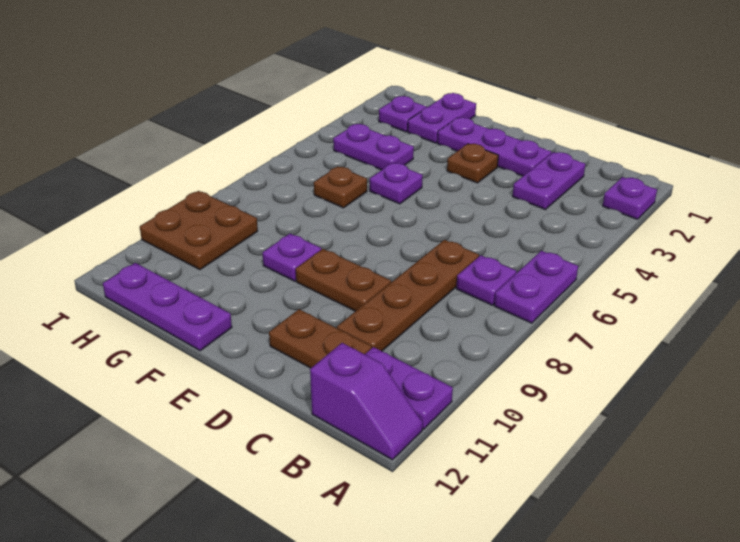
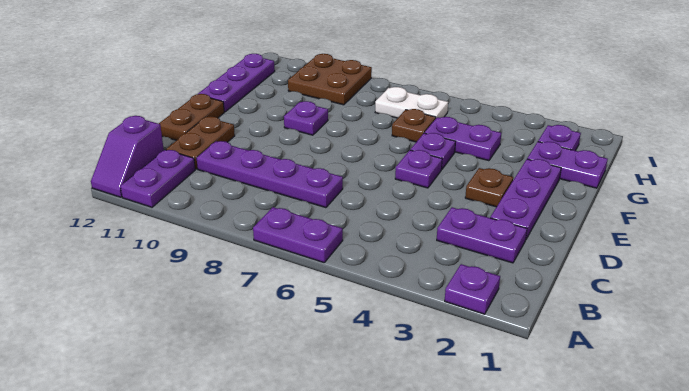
purple plate B7 level 1 -> purple plate E5 level 1
brown plate C7:C10 level 1 -> purple plate C7:C10 level 1
brown plate D9:E9 level 1 -> brown plate D12:E12 level 1
purple plate G4:H4 level 1 -> purple plate G4:G5 level 1
none -> white plate H6:H7 level 1

